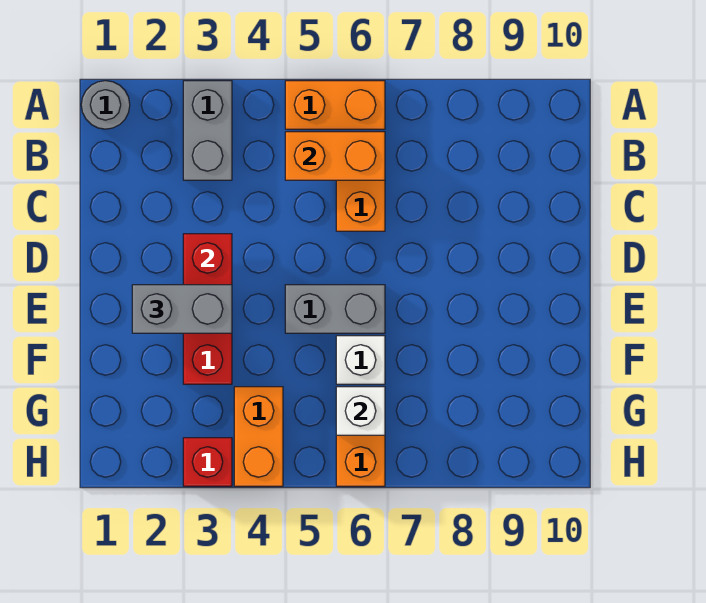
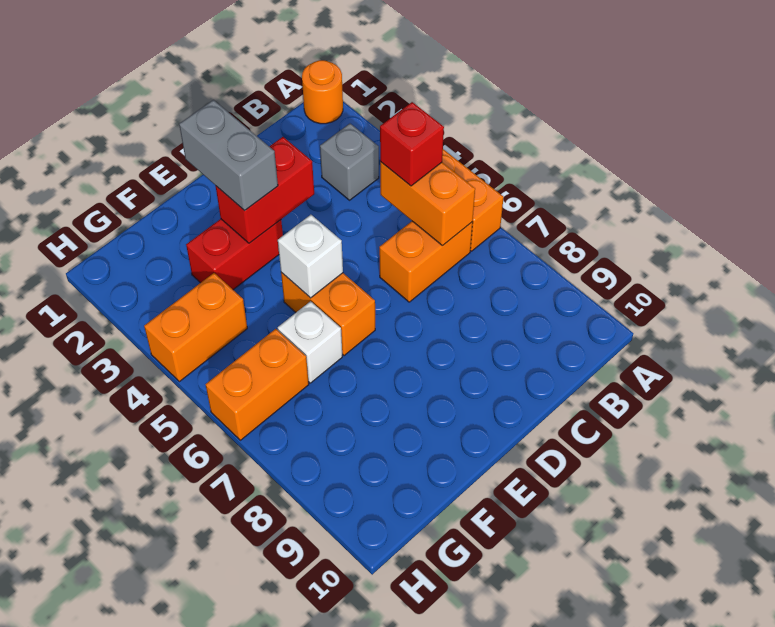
grey round brick A1 level 1 -> orange round brick A1 level 1
grey brick A3:B3 level 1 -> grey brick B3 level 1
grey brick E5:E6 level 1 -> orange brick E5:E6 level 1
white brick G6 level 2 -> white brick E5 level 2
red brick H3 level 1 -> red brick B5 level 3

